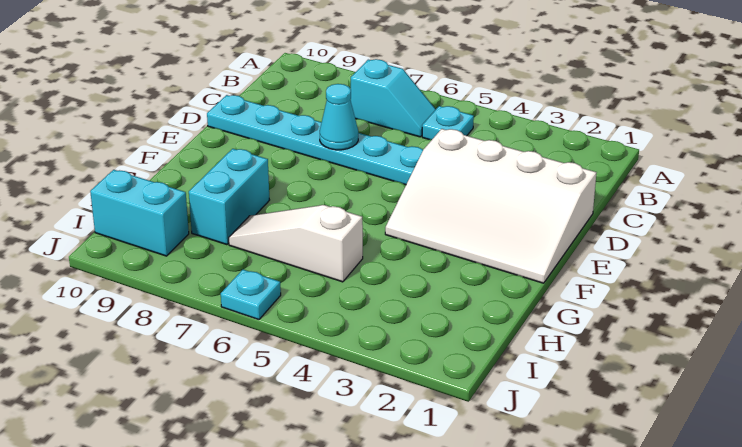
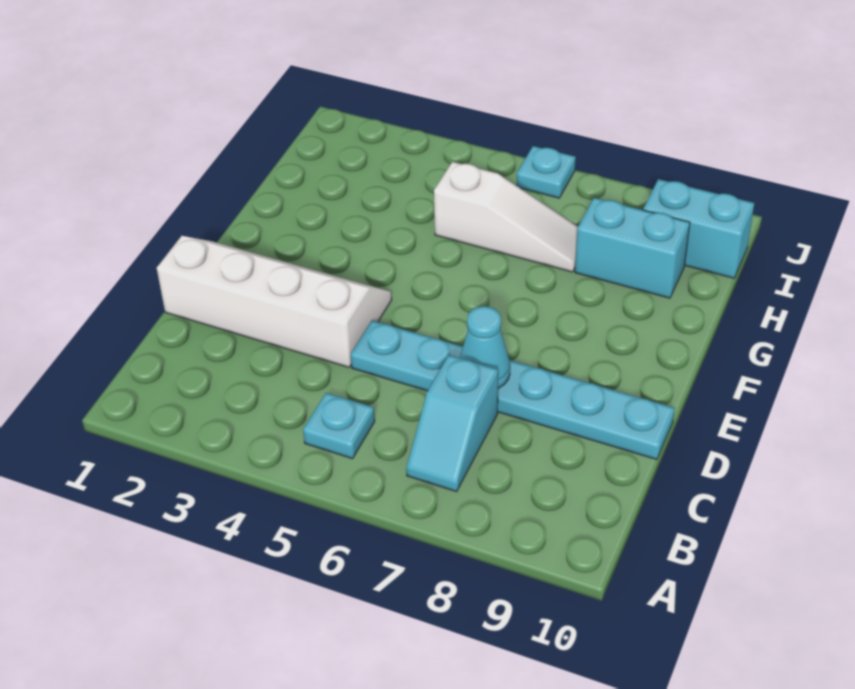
cyan slope B6:B7 level 1 top 7 -> cyan slope B7:C7 level 1 top C
white slope D1:F4 level 1 top D -> white slope D1:E4 level 1 top D
cyan brick G8:H8 level 1 -> cyan brick H8:H9 level 1

